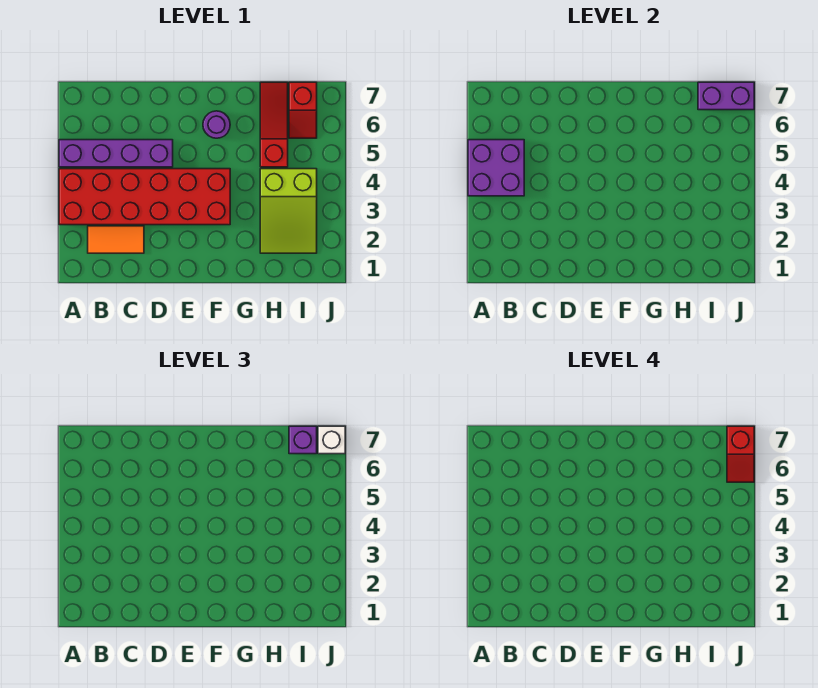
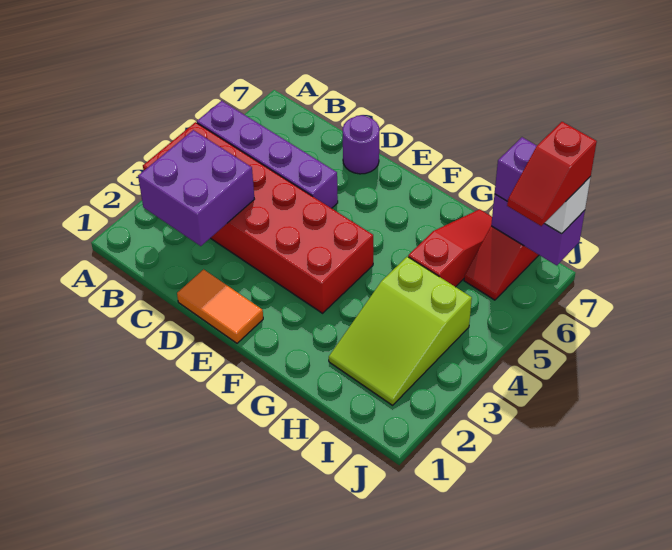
purple brick A4:B5 level 2 -> purple brick B2:C3 level 2
orange tile B2:C2 level 1 -> orange tile D1:E1 level 1
purple round brick F6 level 1 -> purple round brick D7 level 1

